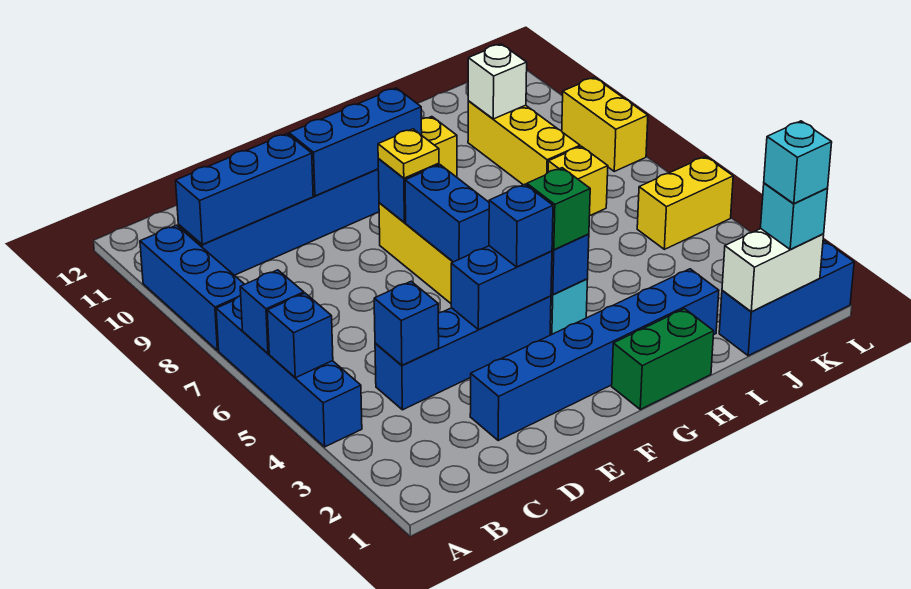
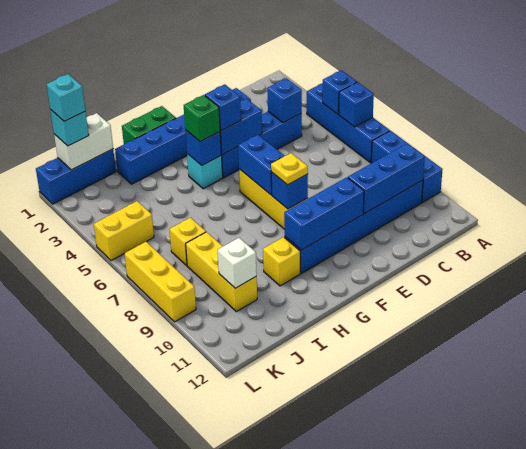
yellow brick L8:L9 level 1 -> yellow brick L7:L9 level 1

